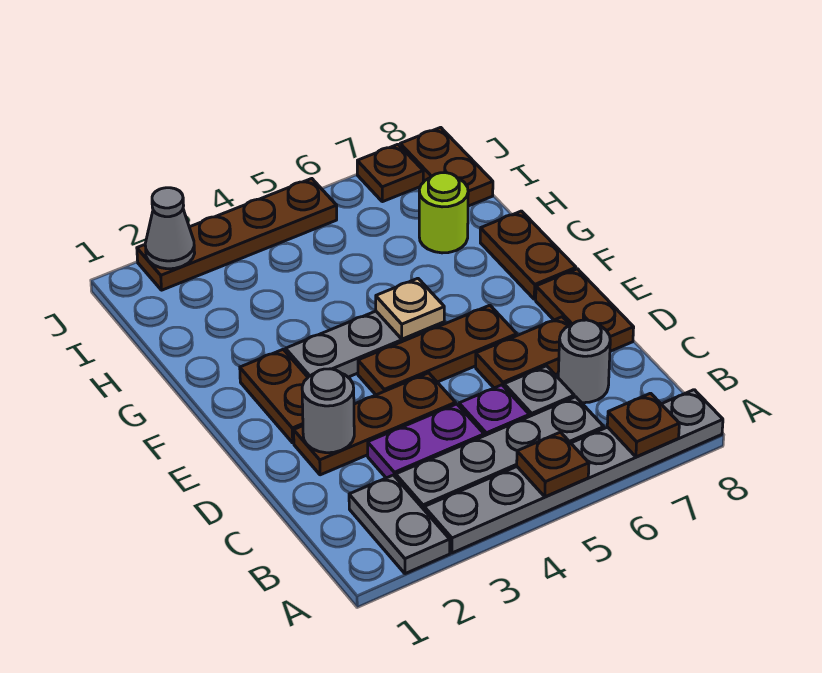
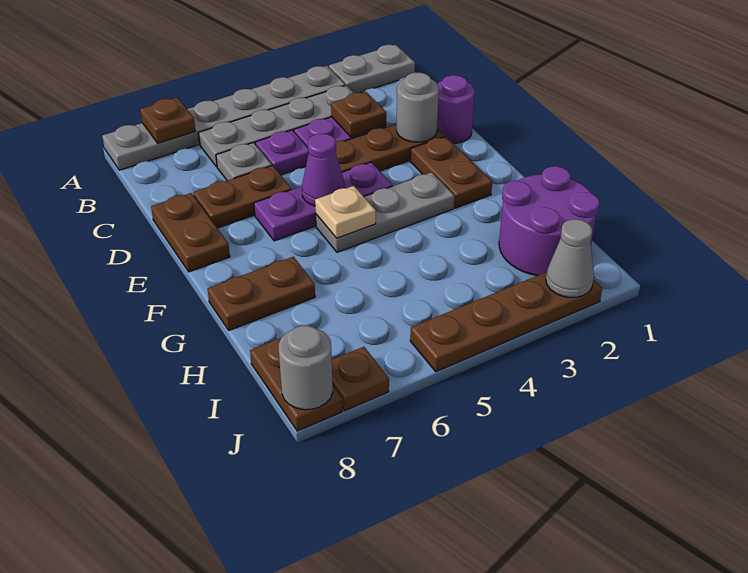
grey plate A2:B2 level 1 -> grey plate A1:A2 level 1
brown plate A5 level 2 -> brown plate C3 level 2
grey round brick C7 level 1 -> grey round brick J8 level 2
none -> purple round brick D1 level 1
brown plate E4:E6 level 1 -> purple plate E4:E6 level 1
none -> purple cone E5 level 2
brown plate F8:G8 level 1 -> brown plate G7:G8 level 1
none -> purple round brick H1:I2 level 1
lime round brick H7 level 1 -> none

